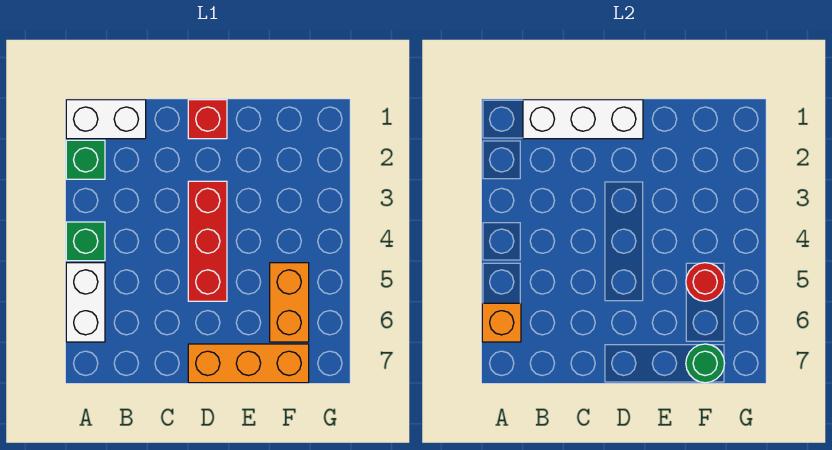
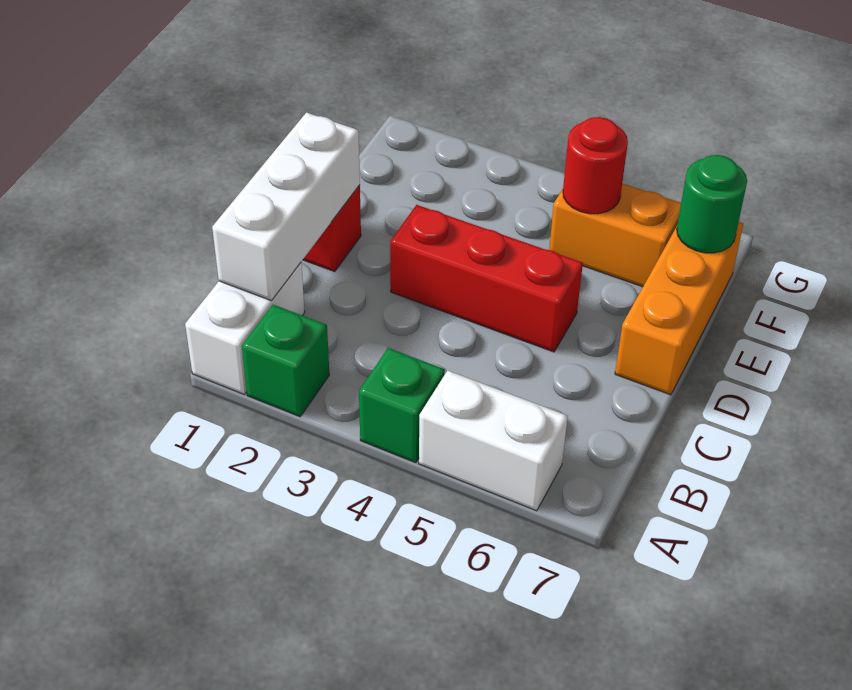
orange brick A6 level 2 -> none

